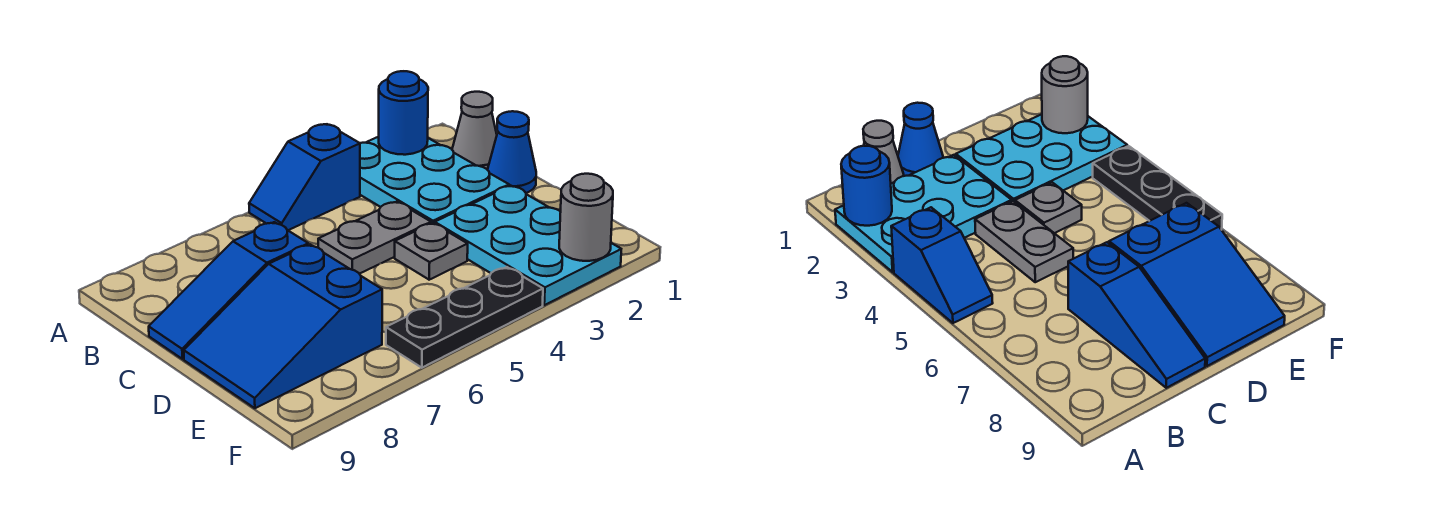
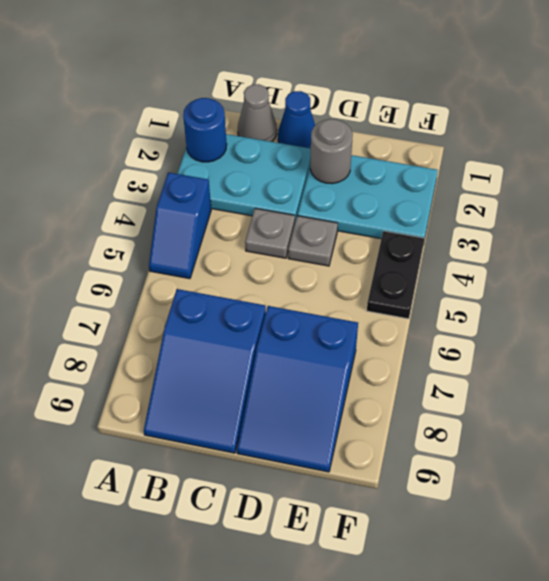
grey plate C4:C5 level 1 -> grey plate C4 level 1
blue slope C7:C9 level 1 top 7 -> blue slope B7:C9 level 1 top 7
grey round brick F2 level 2 -> grey round brick D2 level 2
black plate F4:F6 level 1 -> black plate F4:F5 level 1

